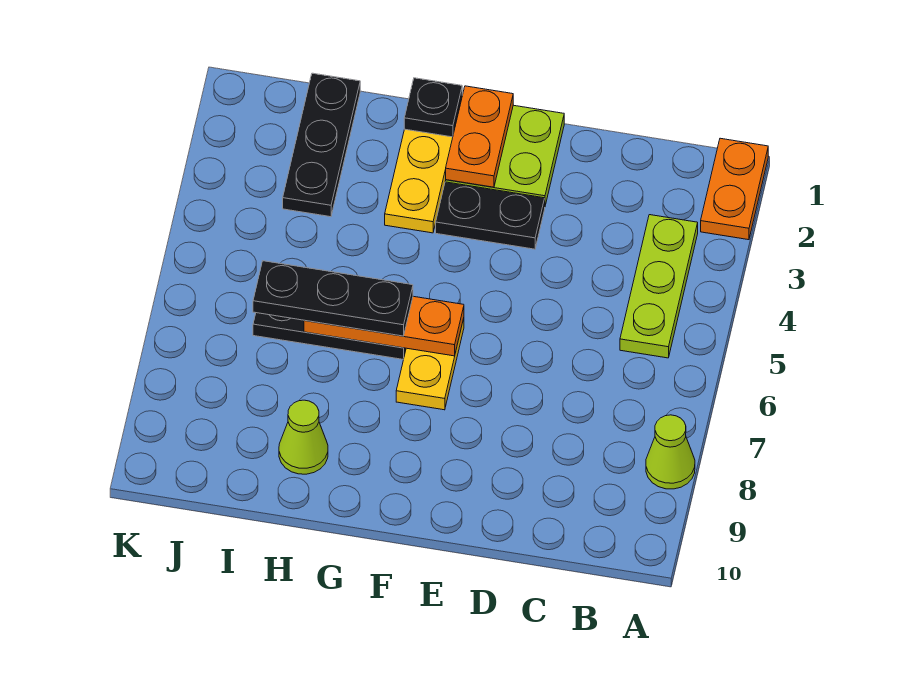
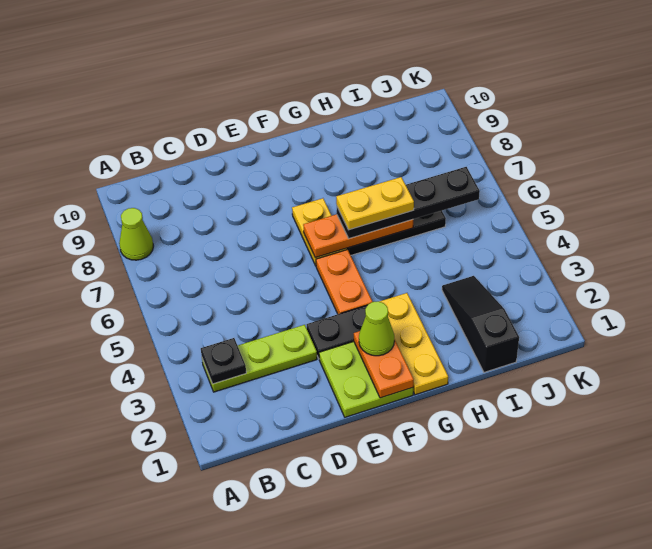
orange plate A1:A2 level 1 -> orange plate F4:F5 level 1
lime plate B3:B5 level 1 -> lime plate B3:D3 level 1
black plate G1 level 2 -> black plate B3 level 2
black plate G6:I6 level 3 -> black plate G6:J6 level 3
none -> yellow plate G6:H6 level 4
lime cone H9 level 1 -> lime cone F2 level 3
black plate I1:I3 level 1 -> black slope I1:I3 level 1 top 1

